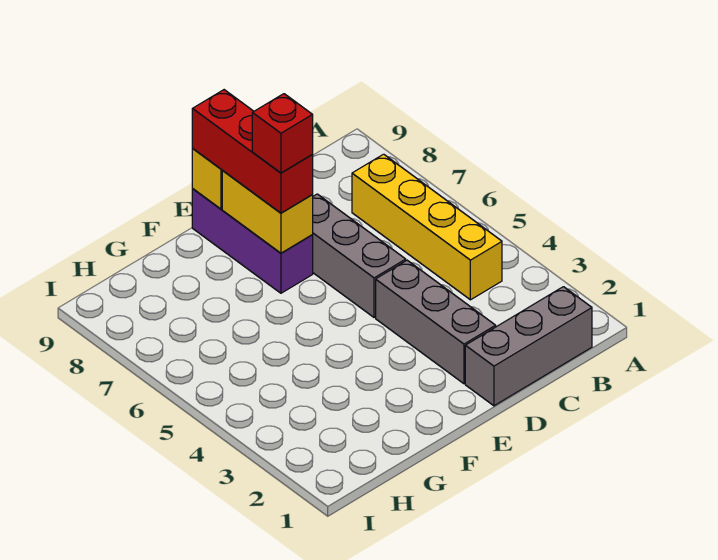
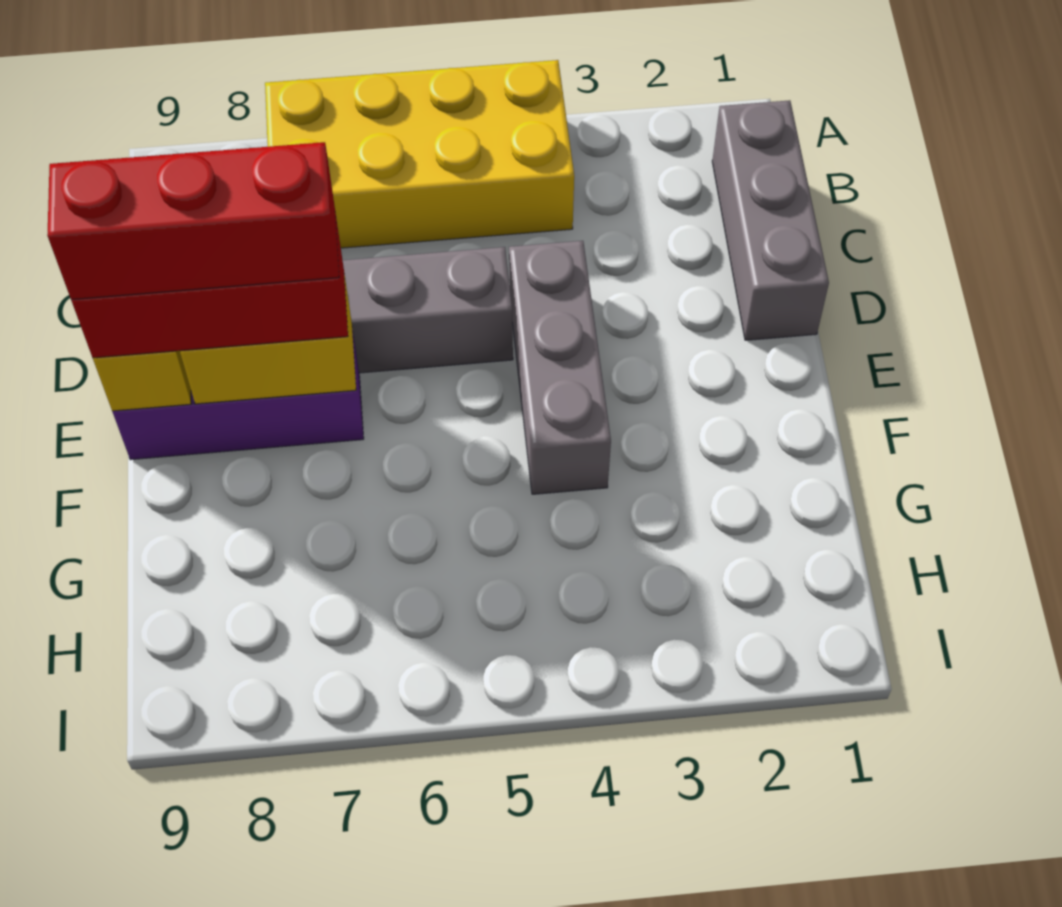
yellow brick B4:B7 level 1 -> yellow brick A4:B7 level 1
grey brick D2:D4 level 1 -> grey brick D4:F4 level 1
red brick E7 level 4 -> red brick E7:E9 level 4

